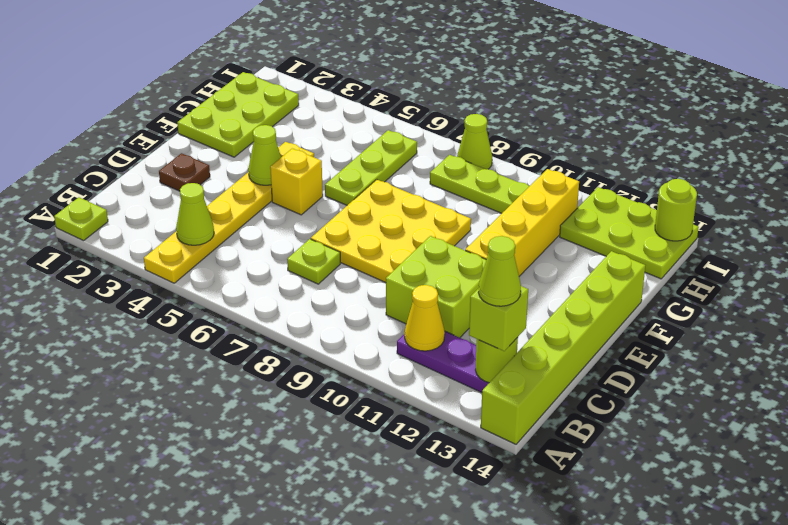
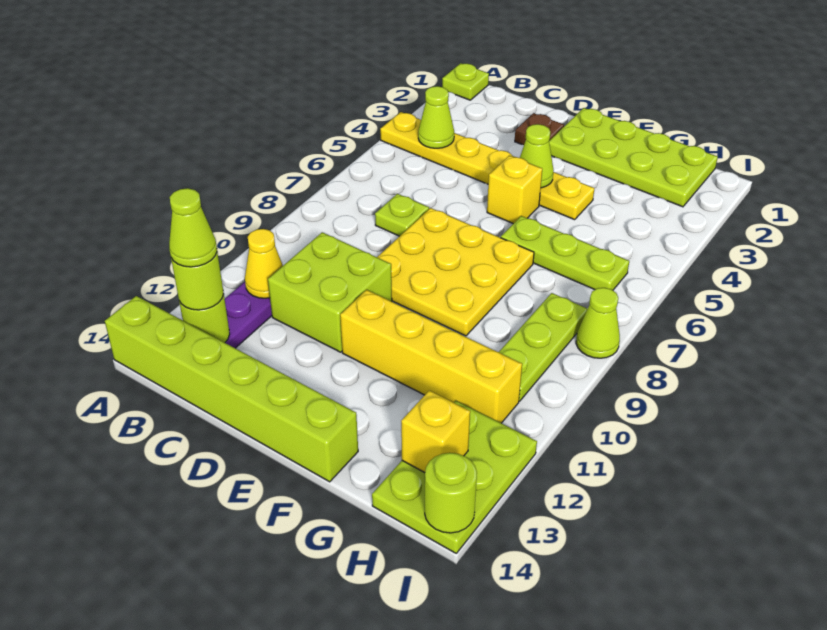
lime brick B13 level 3 -> lime round brick B13 level 3
lime plate F1:H2 level 1 -> lime plate E1:H2 level 1
none -> yellow brick H13 level 2

